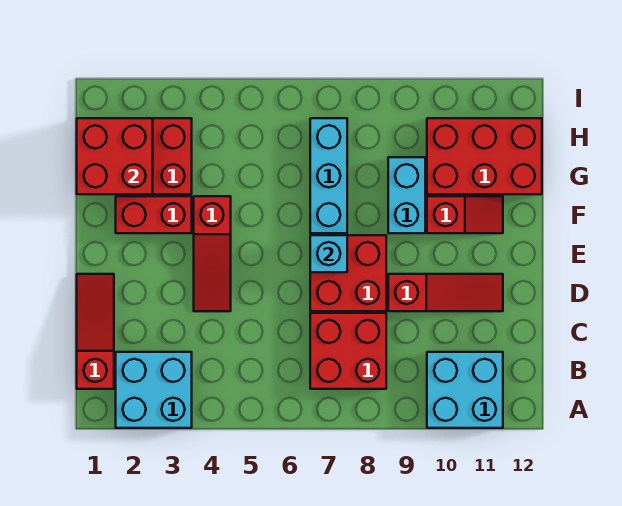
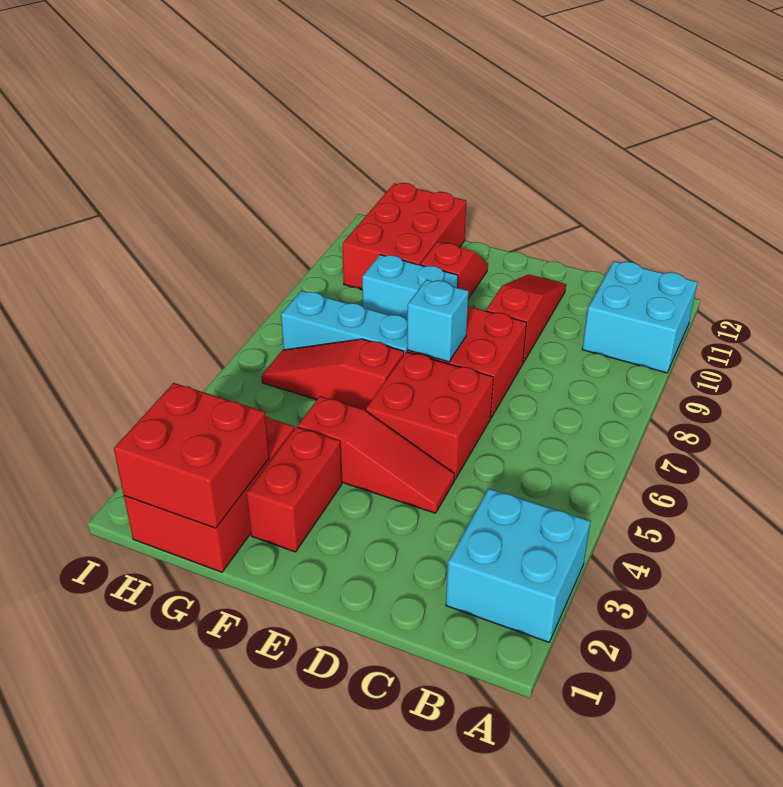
red slope B1:D1 level 1 top B -> red slope F6:H6 level 1 top F
red brick B7:C8 level 1 -> red brick D5:E6 level 1

